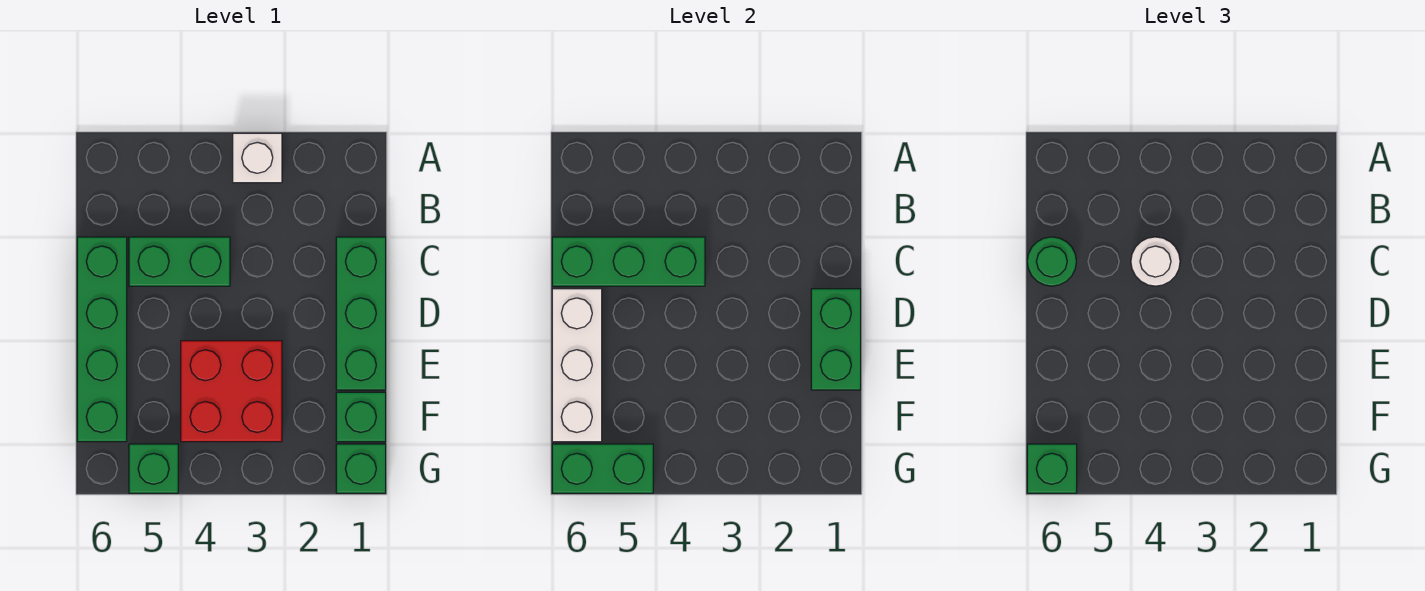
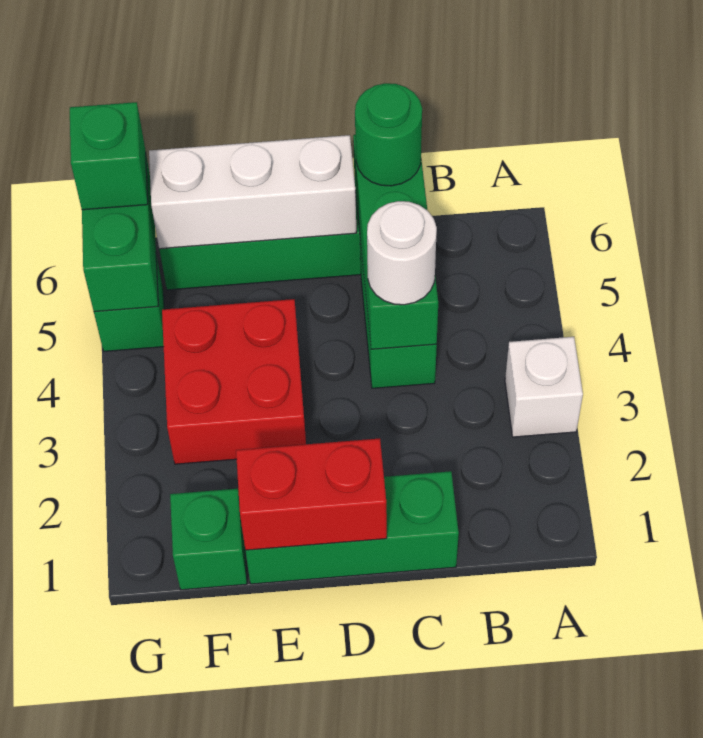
green brick D1:E1 level 2 -> red brick D1:E1 level 2
green brick G1 level 1 -> none

